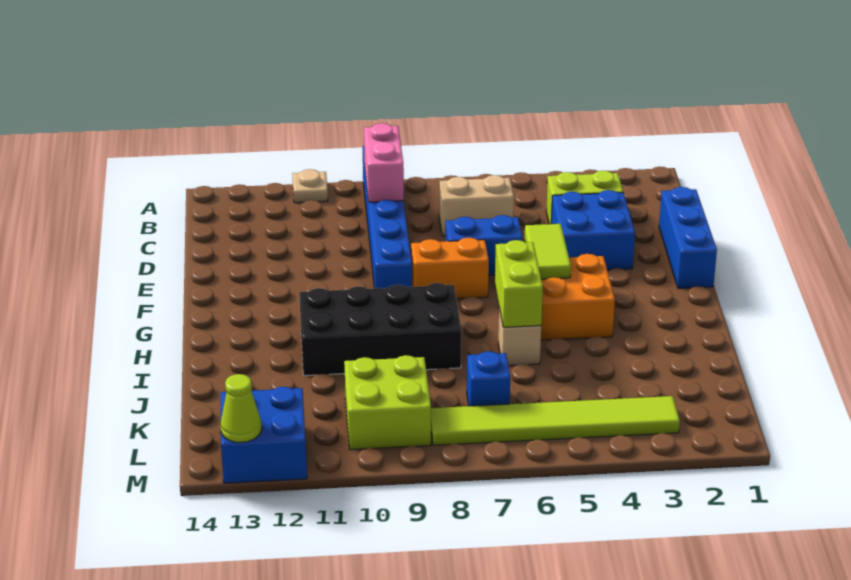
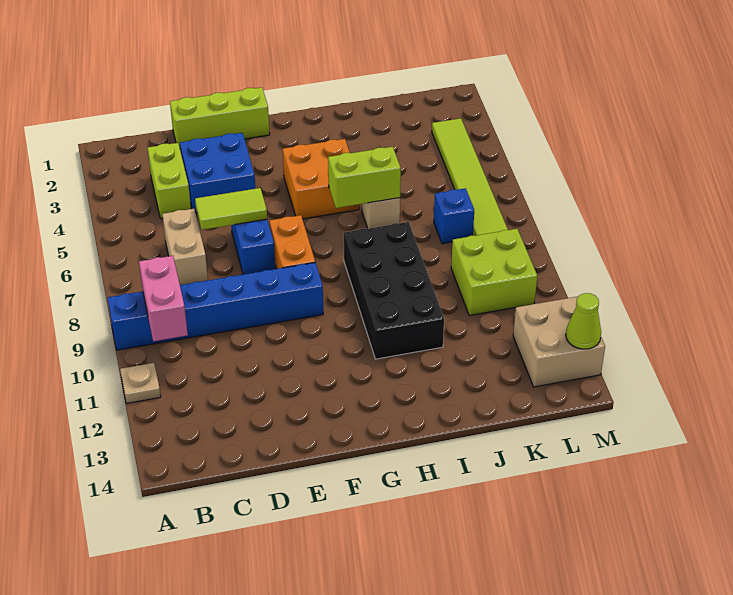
pink brick B9:C9 level 2 -> pink brick B9:B10 level 2
blue brick D1:F1 level 1 -> lime brick D1:F1 level 1
lime tile F5:G5 level 2 -> lime tile D6:E6 level 2
blue brick L12:M13 level 1 -> tan brick L12:M13 level 1

